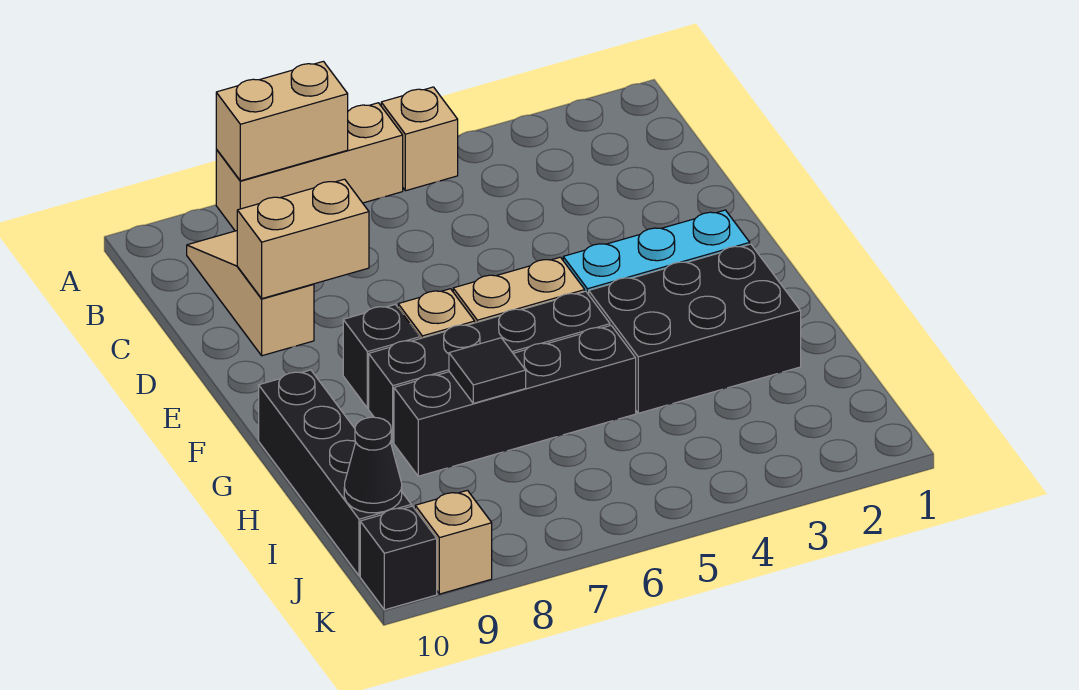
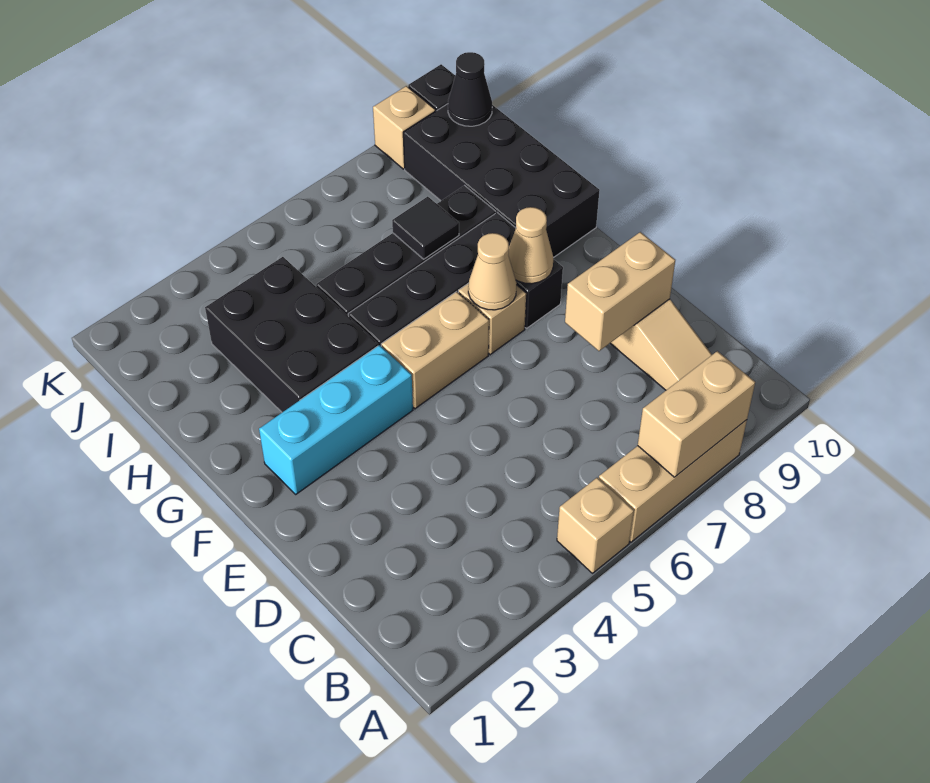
none -> tan cone F7 level 2
none -> tan cone F8 level 2
black brick G2:H4 level 1 -> black brick G3:I4 level 1
black brick G10:J10 level 1 -> black brick G9:J10 level 1

